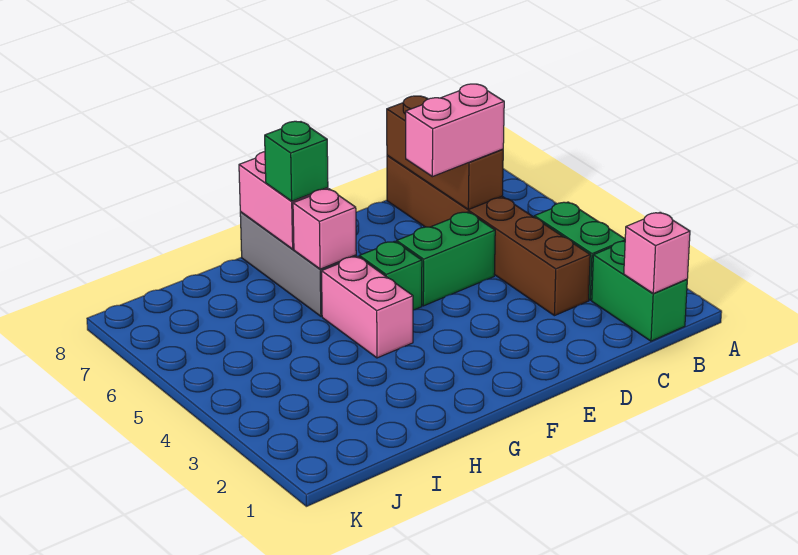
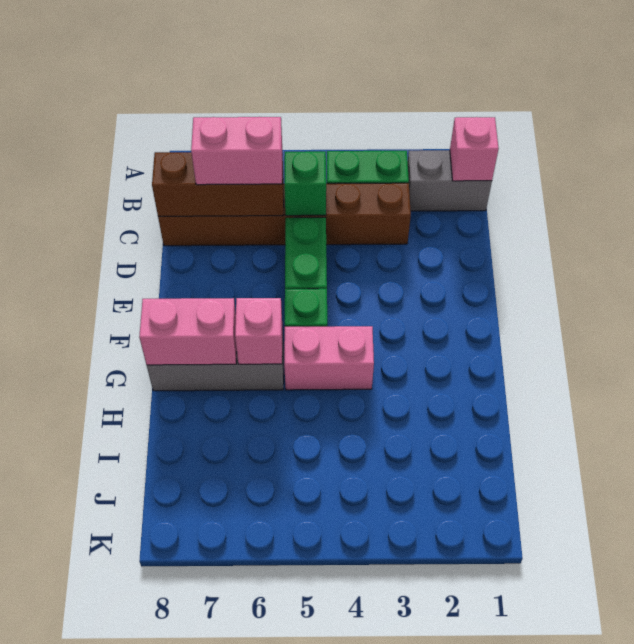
green brick B1:B2 level 1 -> grey brick B1:B2 level 1
pink brick C6:D6 level 3 -> pink brick C6:C7 level 3
green brick G7 level 3 -> green brick C5 level 2

